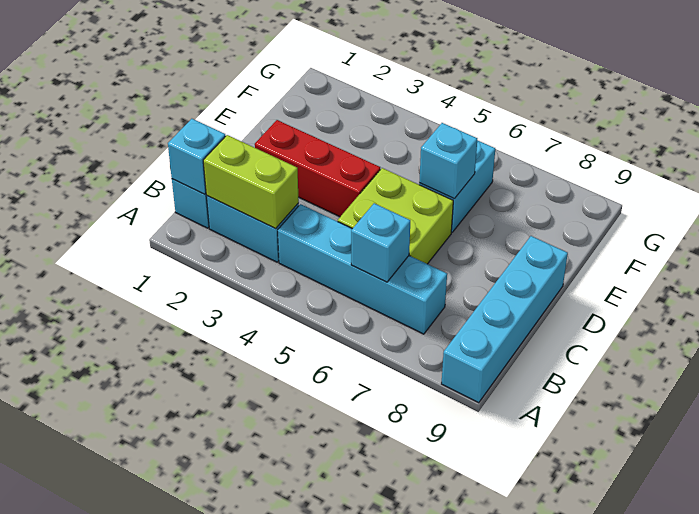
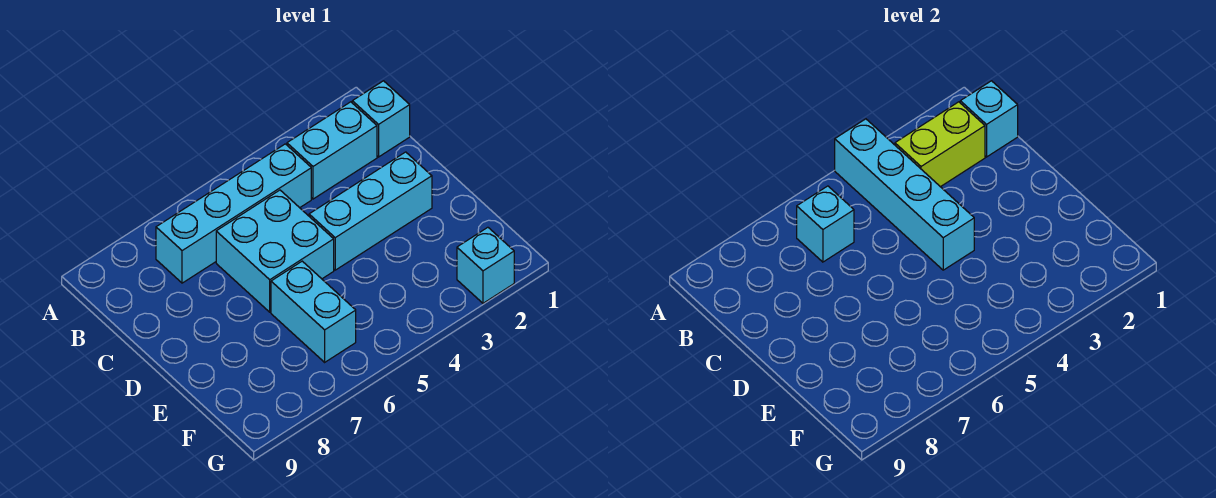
cyan brick A9:D9 level 1 -> cyan brick A4:D4 level 2
lime brick C5:D6 level 1 -> cyan brick C5:D6 level 1
red brick D2:D4 level 1 -> cyan brick D2:D4 level 1
cyan brick E6 level 2 -> cyan brick G2 level 1

